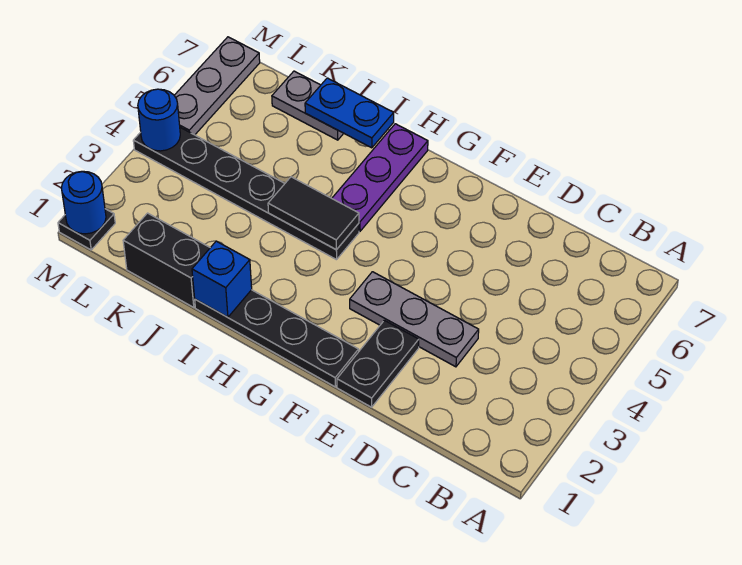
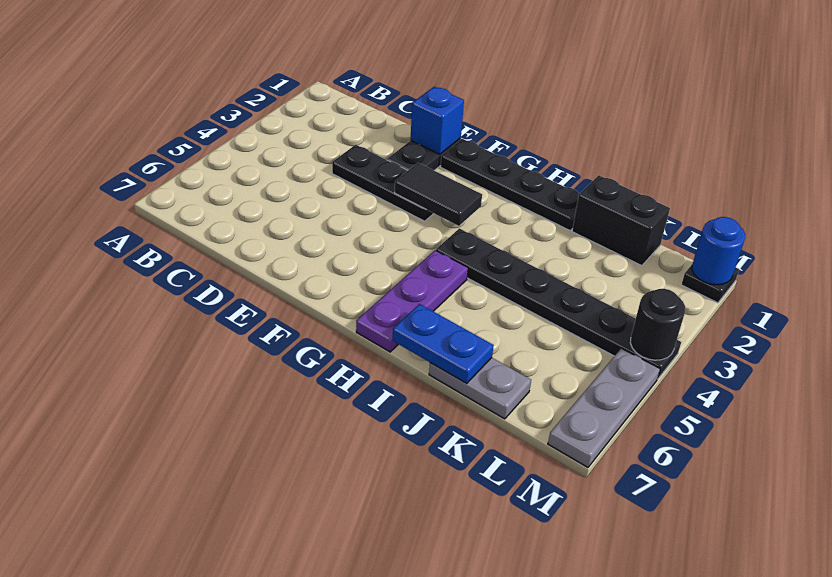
grey plate D3:F3 level 1 -> black plate D3:F3 level 1
black tile H4:I4 level 2 -> black tile F3:G3 level 2
blue brick I1 level 2 -> blue brick E1 level 2
blue round brick M4 level 2 -> black round brick M4 level 2

